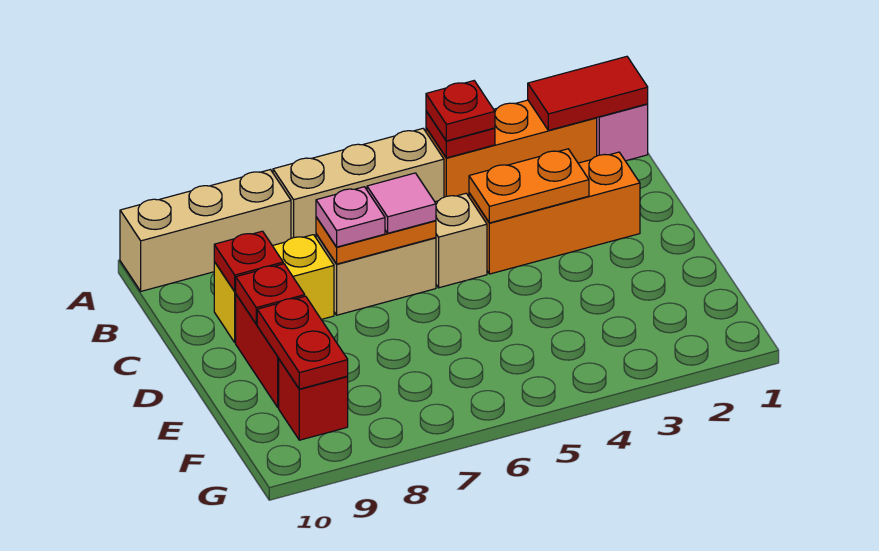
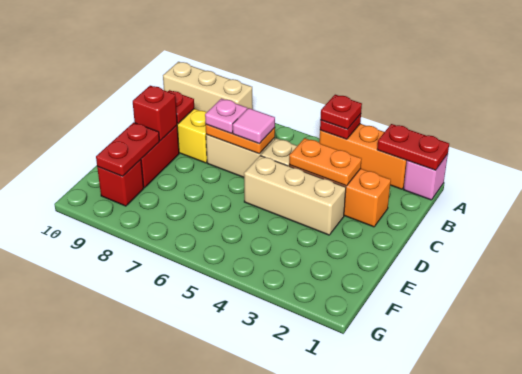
red tile A1:A2 level 2 -> red plate A1:A2 level 2
tan brick A5:A7 level 1 -> tan brick D3:D5 level 1
red plate D9 level 2 -> red brick D9 level 2

